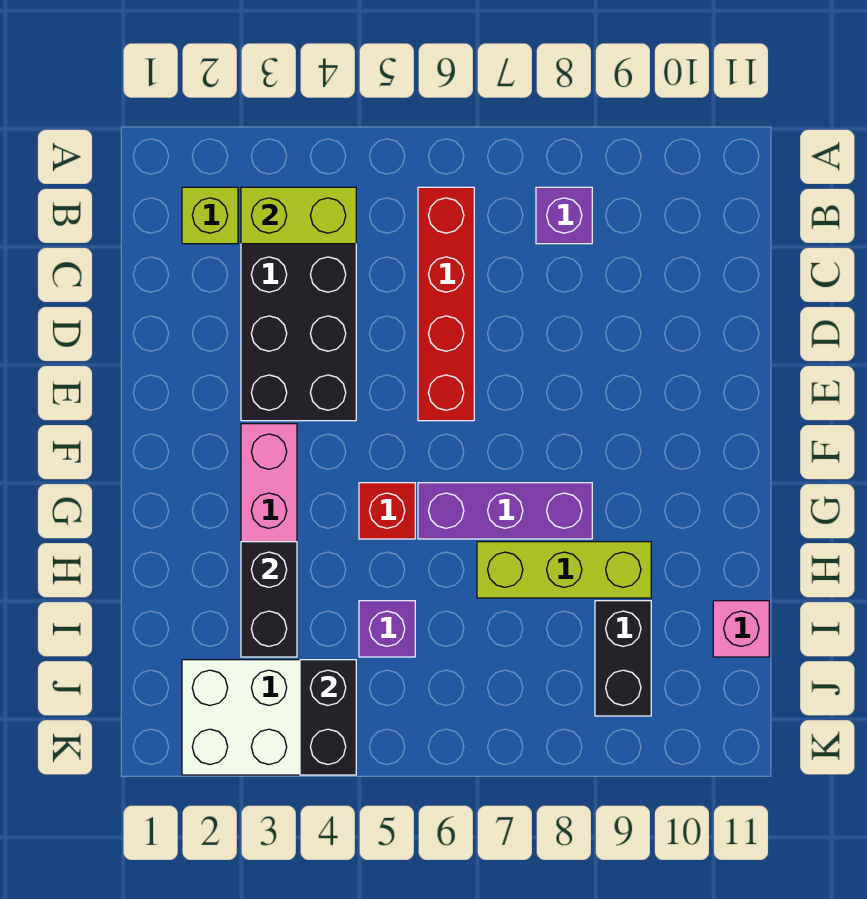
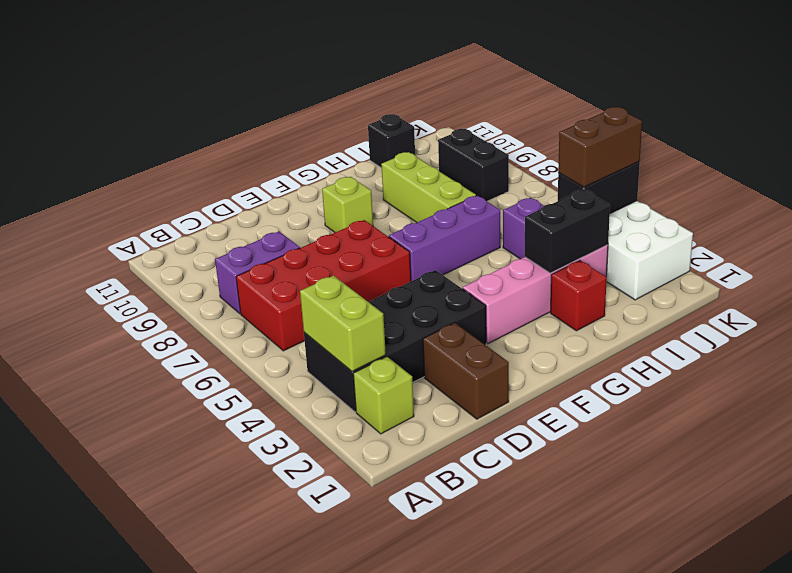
red brick B6:E6 level 1 -> red brick B6:E7 level 1
purple brick B8 level 1 -> purple brick B8:C8 level 1
none -> brown brick D1:D2 level 1
none -> lime brick F9 level 1
red brick G5 level 1 -> red brick H2 level 1
purple brick G6:G8 level 1 -> purple brick F6:H6 level 1
black brick I9:J9 level 1 -> black brick J8:J9 level 1
pink brick I11 level 1 -> black brick I11 level 1
none -> brown brick J4:K4 level 3

